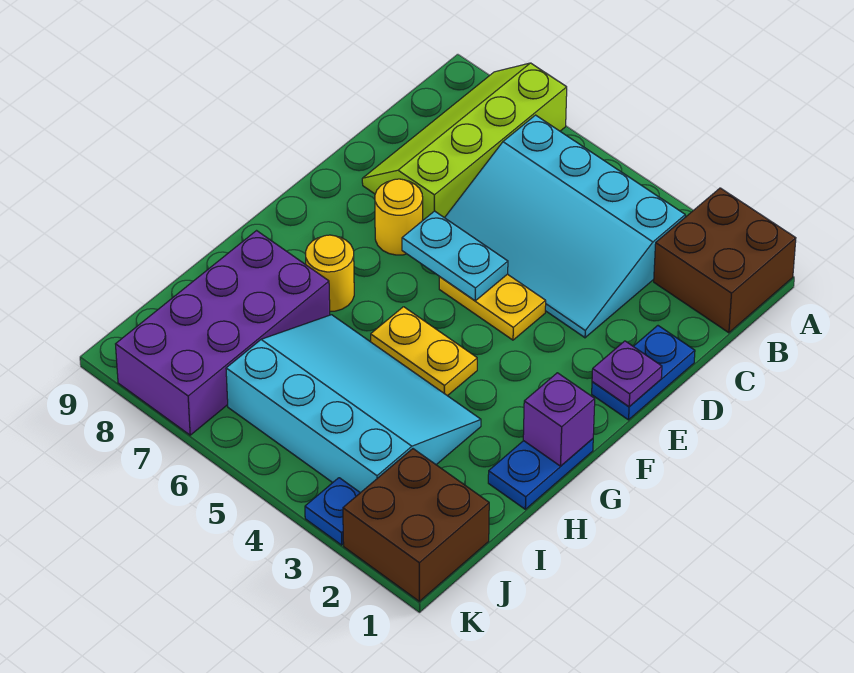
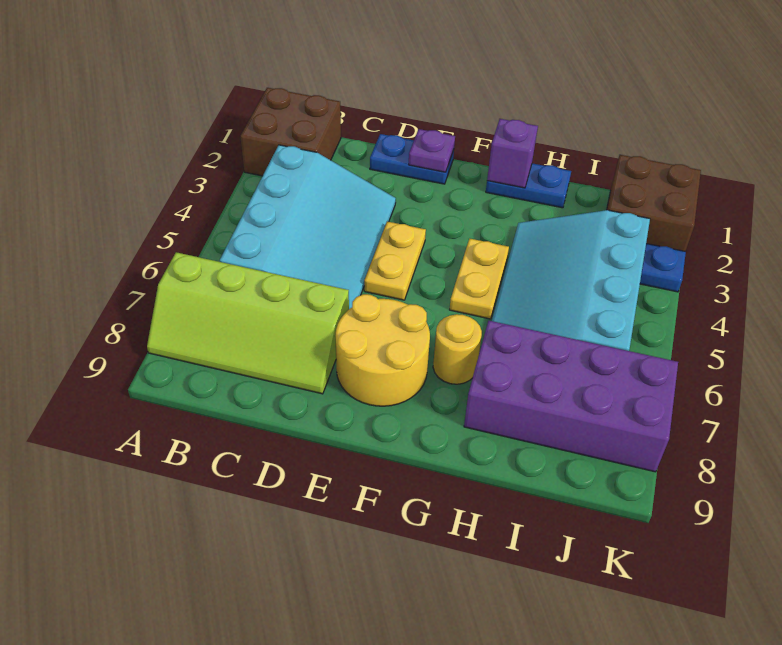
cyan plate E5:E6 level 2 -> none
yellow round brick E7 level 1 -> yellow round brick E7:F8 level 1

